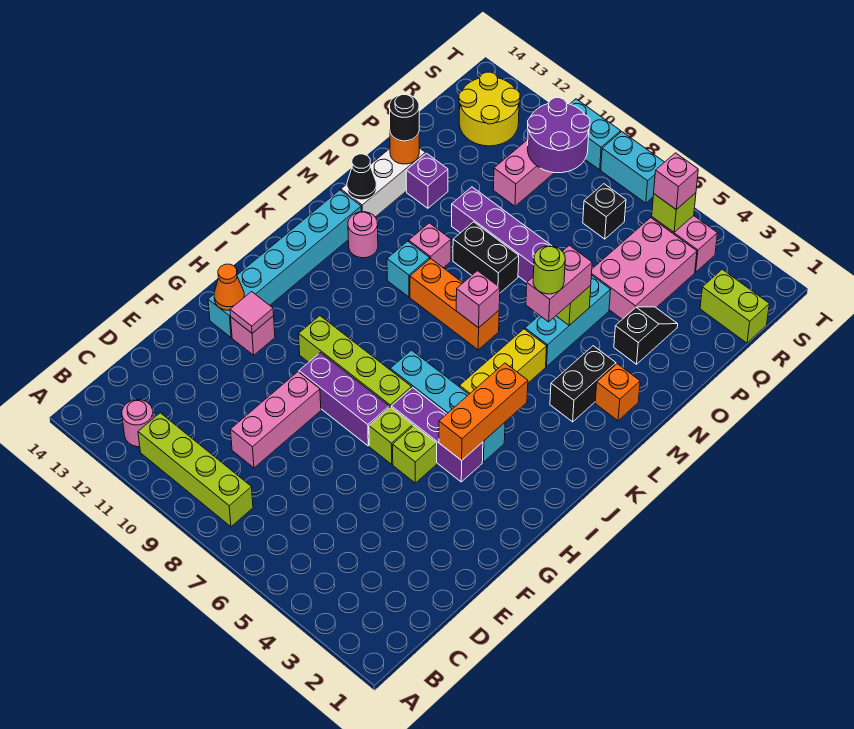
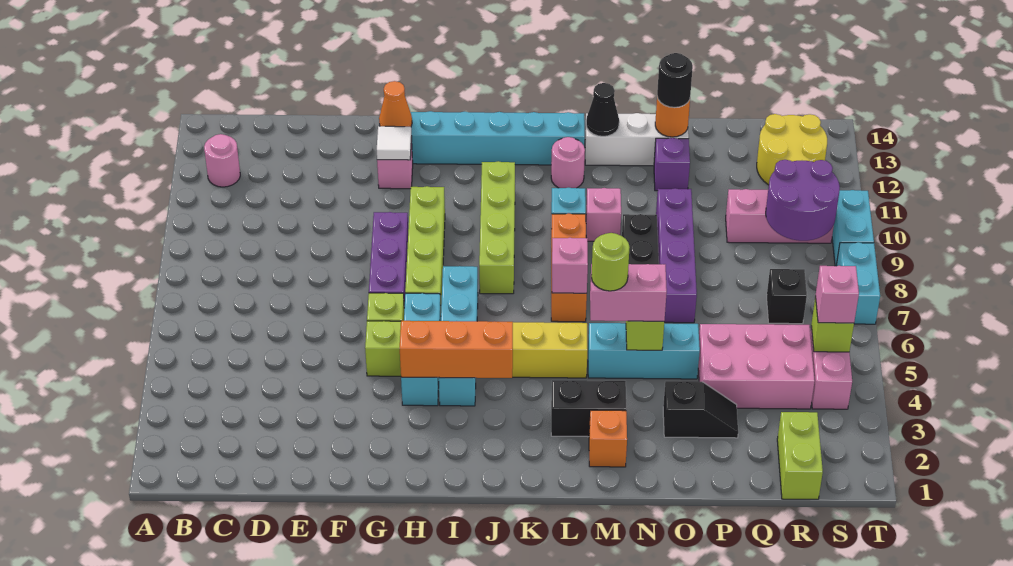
lime brick B8:B11 level 1 -> lime brick J8:J11 level 1
pink brick D9:F9 level 1 -> none
pink tile G12 level 2 -> white tile G12 level 2
purple brick H4:H6 level 1 -> cyan brick H4:H6 level 1

